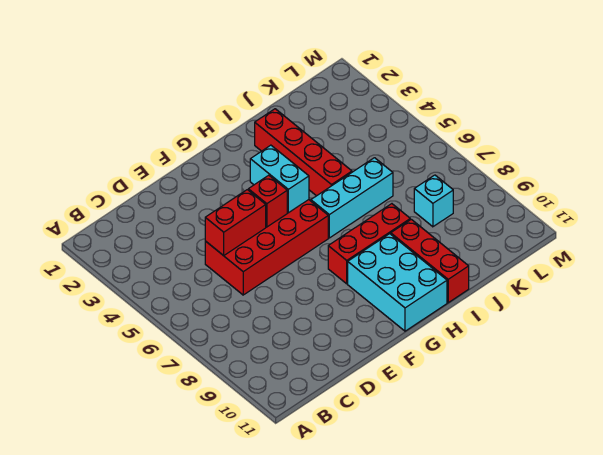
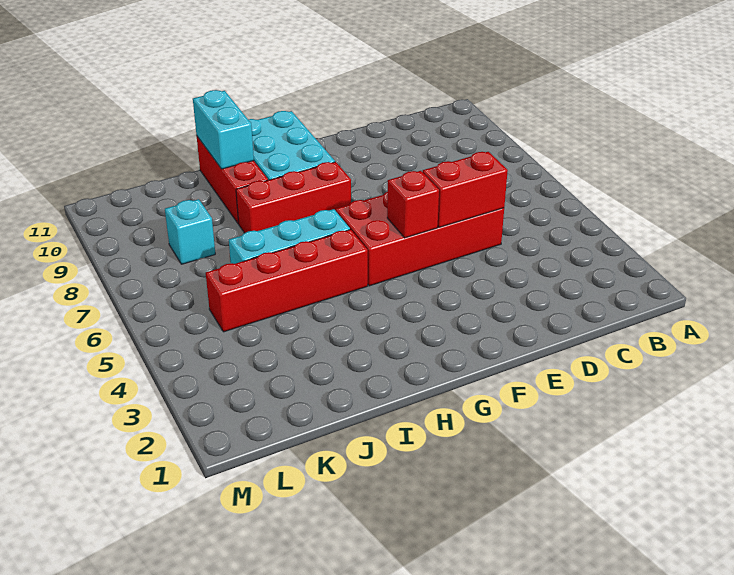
cyan brick G4:G5 level 2 -> cyan brick I10:I11 level 2
red brick I2:I5 level 1 -> red brick H5:K5 level 1

